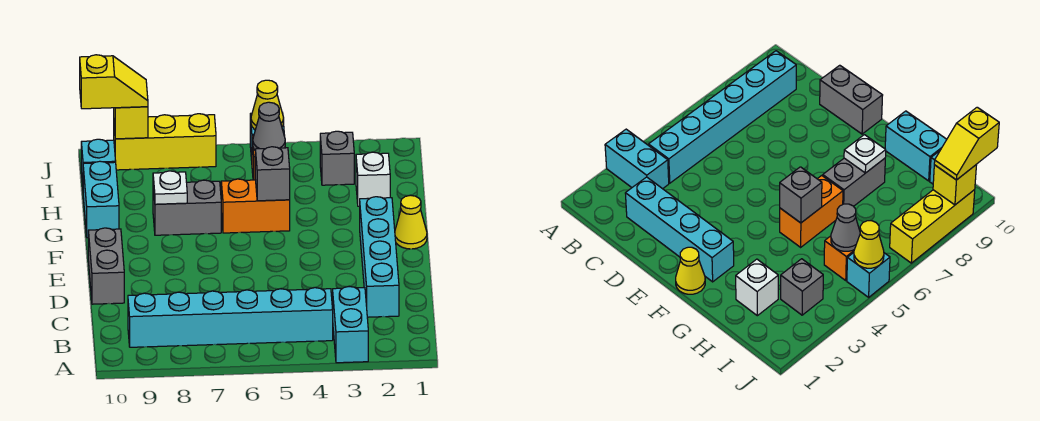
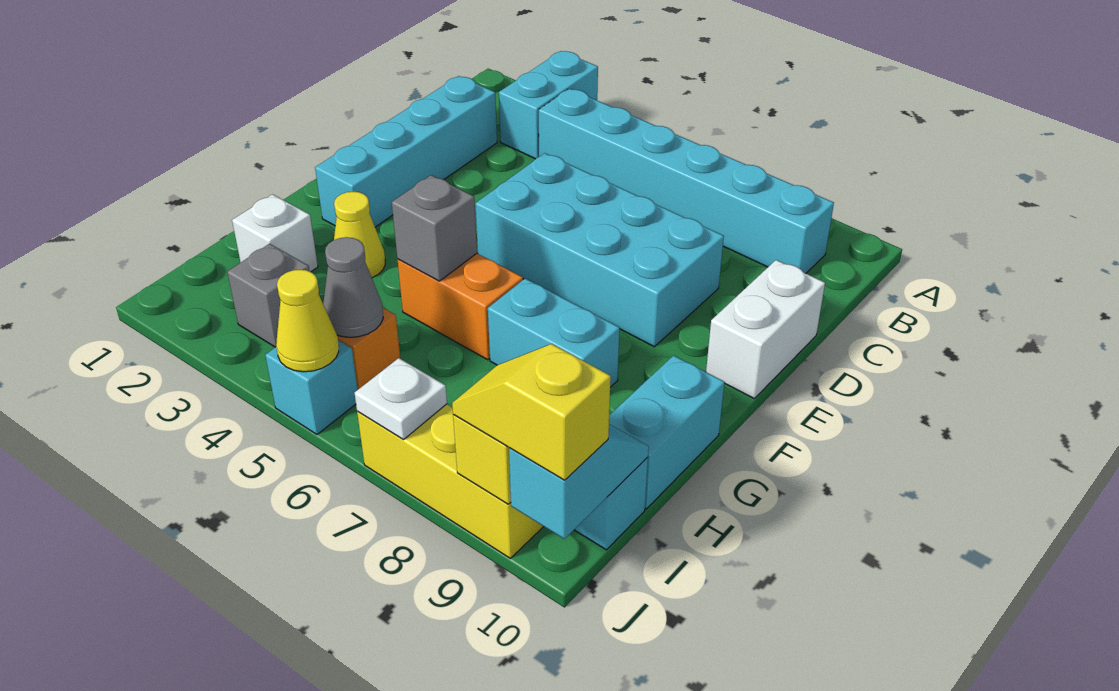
none -> cyan brick D5:E8 level 1
grey brick D10:E10 level 1 -> white brick D10:E10 level 1
yellow cone F1 level 1 -> yellow cone G3 level 1
grey brick G7:G8 level 1 -> cyan brick G7:G8 level 1
white plate G8 level 2 -> white plate J7 level 2
none -> cyan slope I10:J10 level 2 top J

